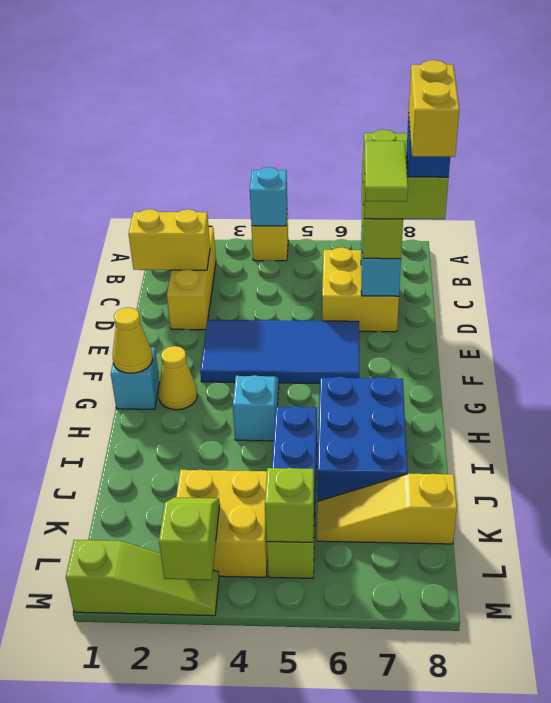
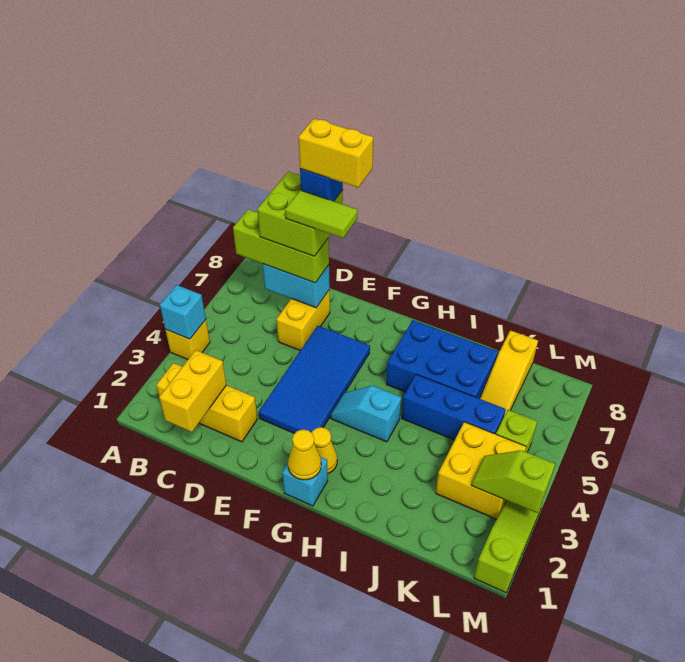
yellow brick C6:D7 level 1 -> yellow brick D6:D7 level 1
lime brick L5 level 2 -> none

